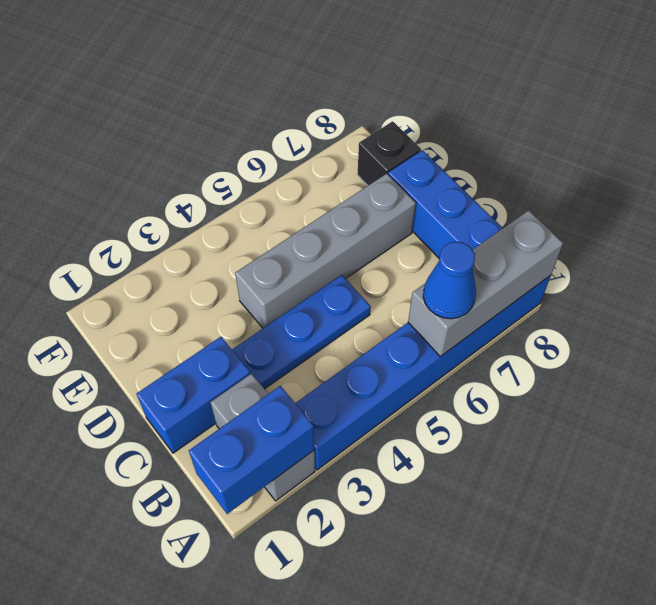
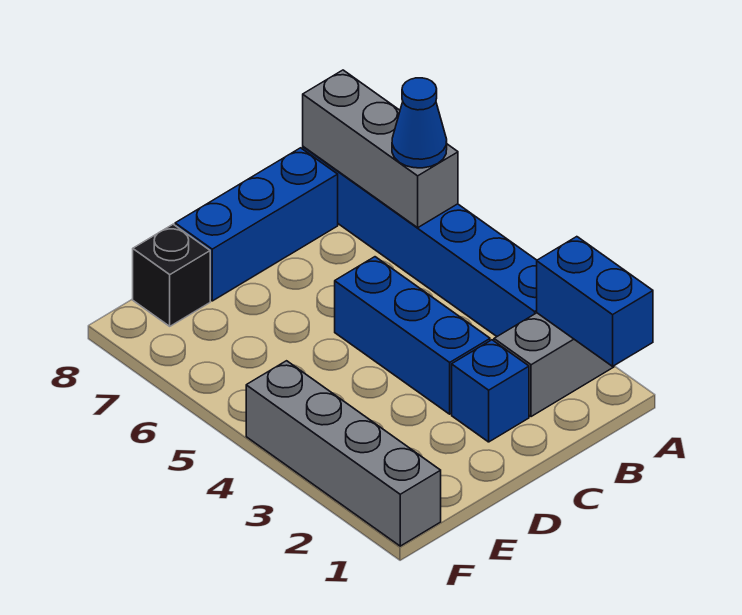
blue brick C1:C2 level 1 -> blue brick C2 level 1
blue plate C3:C5 level 1 -> blue brick C3:C5 level 1
grey brick D4:D7 level 1 -> grey brick F1:F4 level 1

